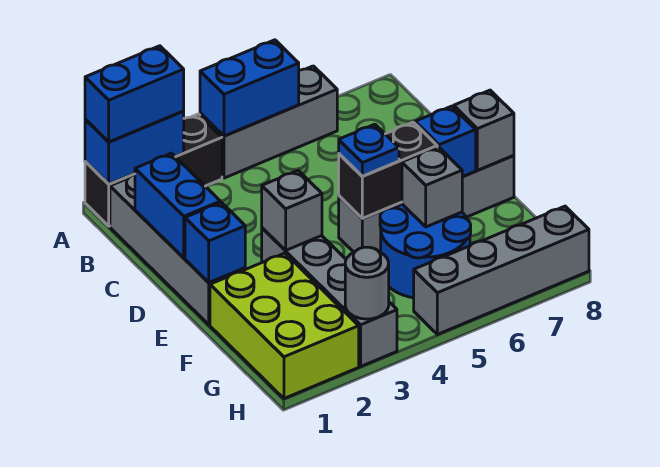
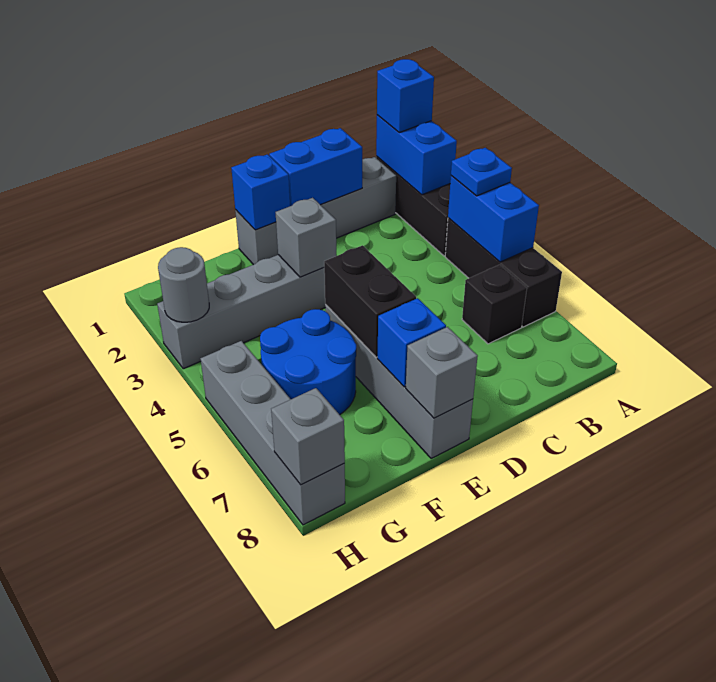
blue brick A1:A2 level 3 -> blue brick A1 level 3
grey brick A4:A6 level 1 -> black brick A4:A6 level 1
none -> black brick B6 level 1
blue plate E5 level 3 -> blue plate A4 level 3
lime brick F1:H2 level 1 -> none
grey brick F6 level 2 -> grey brick H8 level 2

